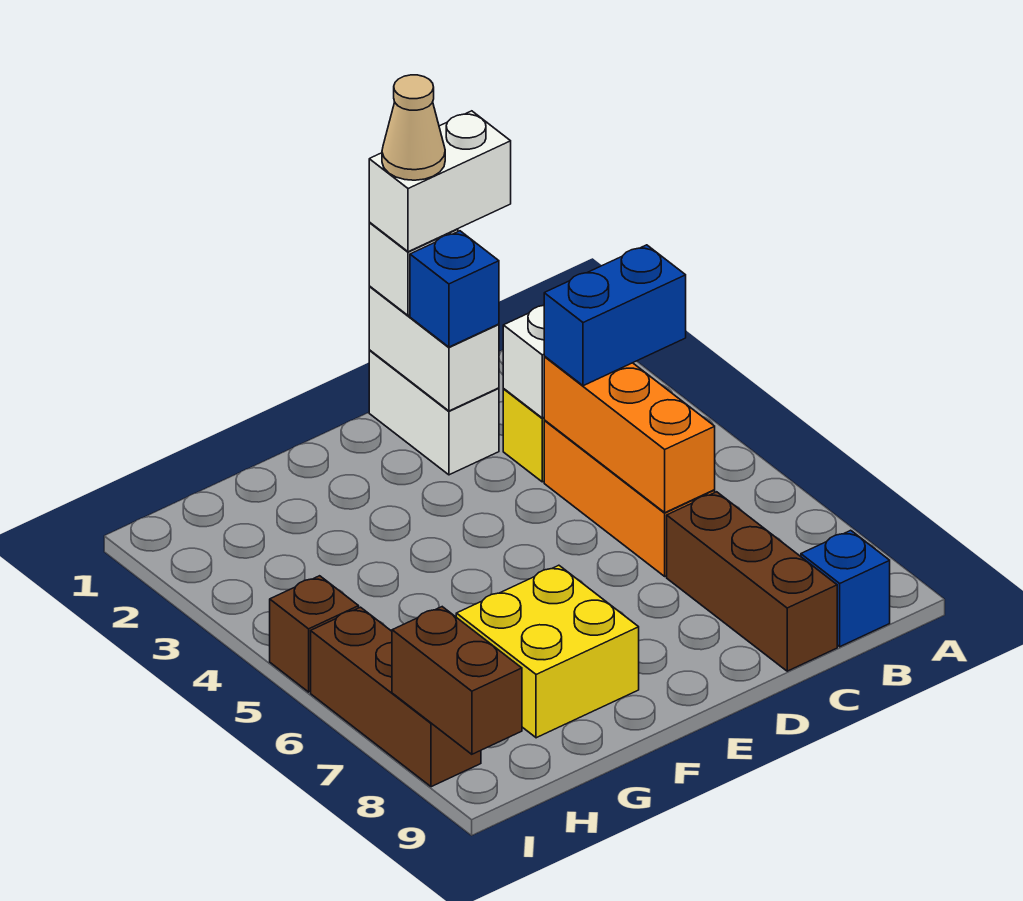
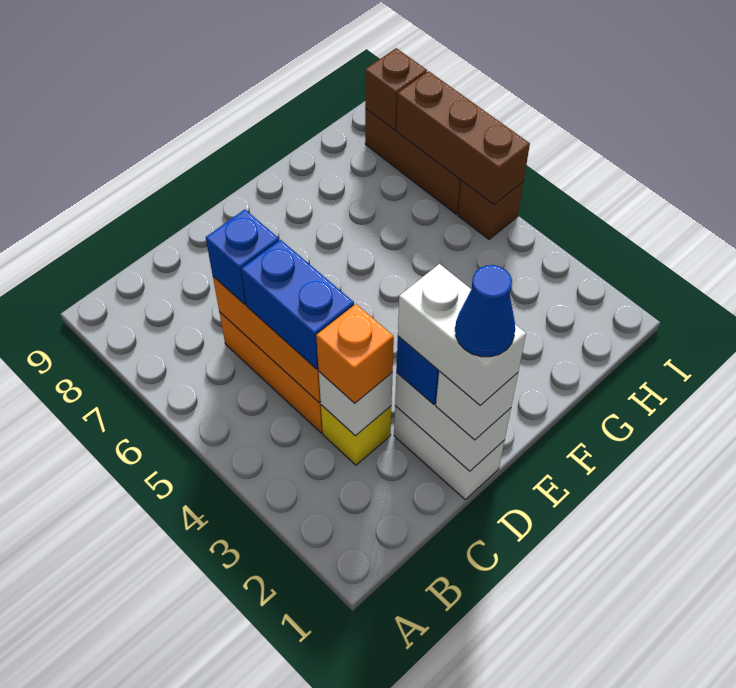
blue brick B4:C4 level 3 -> blue brick C4:C5 level 3
blue brick B9 level 1 -> blue brick C6 level 3
white brick C1:D1 level 4 -> white brick D1:D2 level 4
none -> orange brick C3 level 3
brown brick C7:C9 level 1 -> brown brick I5:I7 level 2
tan cone D1 level 5 -> blue cone D1 level 5
yellow brick F7:G8 level 1 -> none
brown brick I8:I9 level 2 -> brown brick I8 level 2

